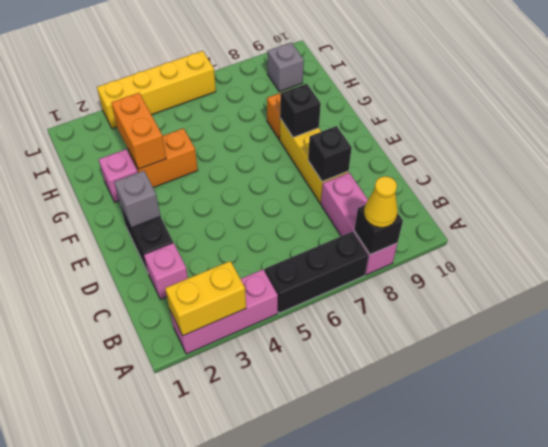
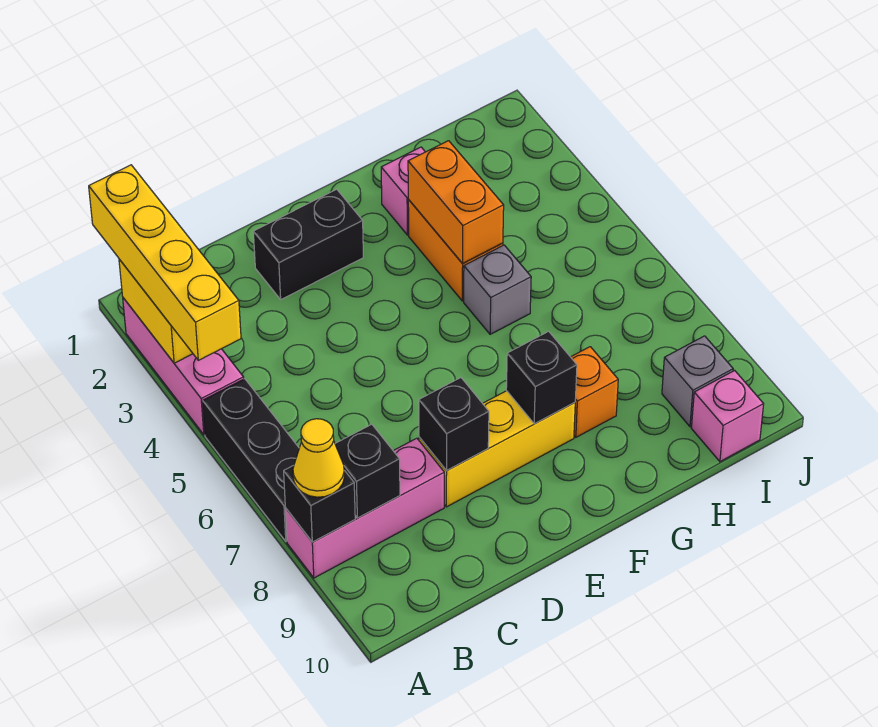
none -> black brick B8 level 2
pink brick C2 level 1 -> pink brick I10 level 1
grey brick E2 level 2 -> grey brick G5 level 1
orange brick G3:H3 level 2 -> orange brick G3:G4 level 2
yellow brick J3:J6 level 1 -> yellow brick A1:A4 level 3

